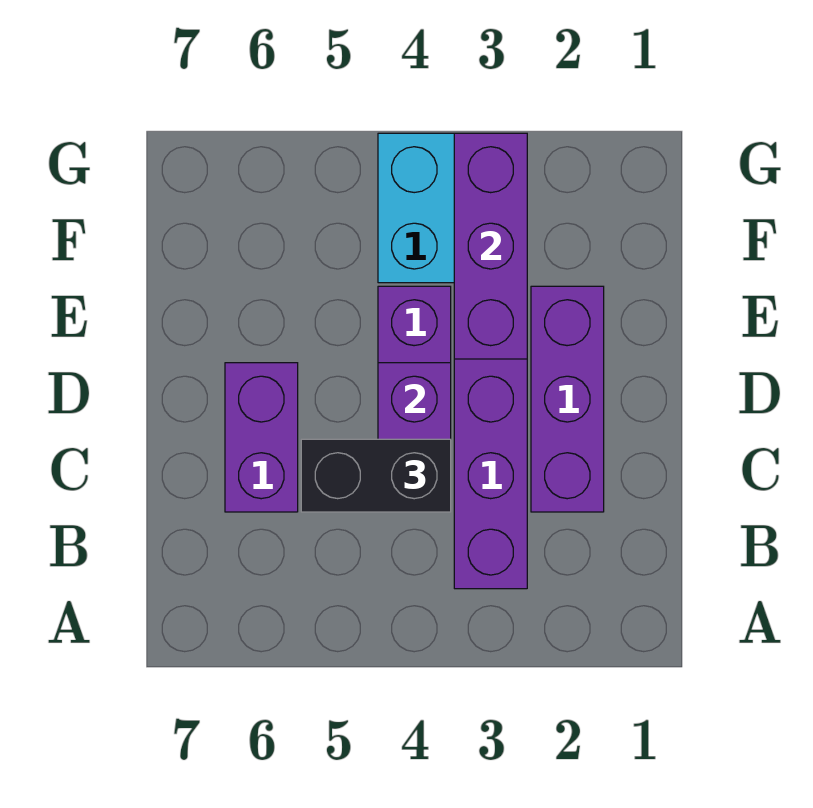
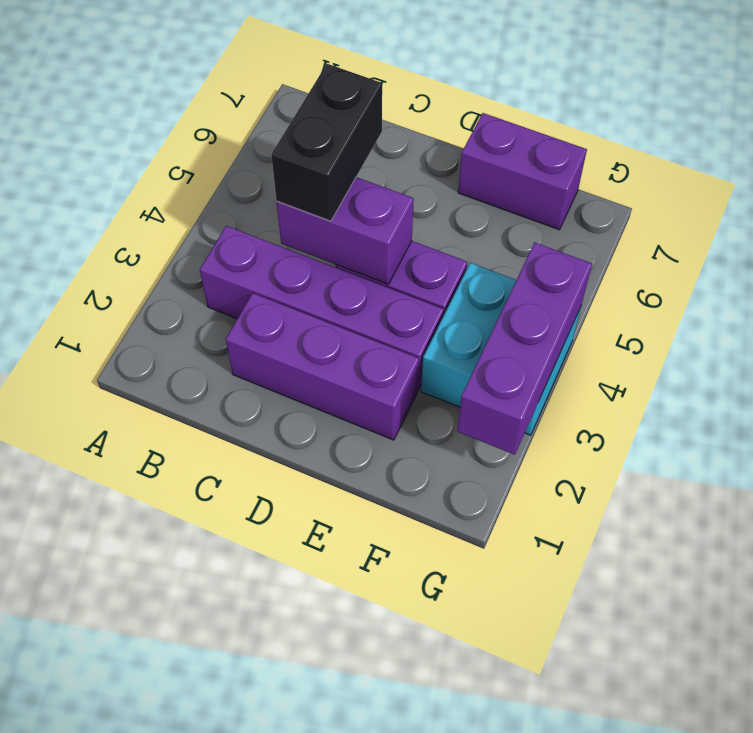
purple brick C6:D6 level 1 -> purple brick E7:F7 level 1
purple brick E3:G3 level 2 -> purple brick G2:G4 level 2

